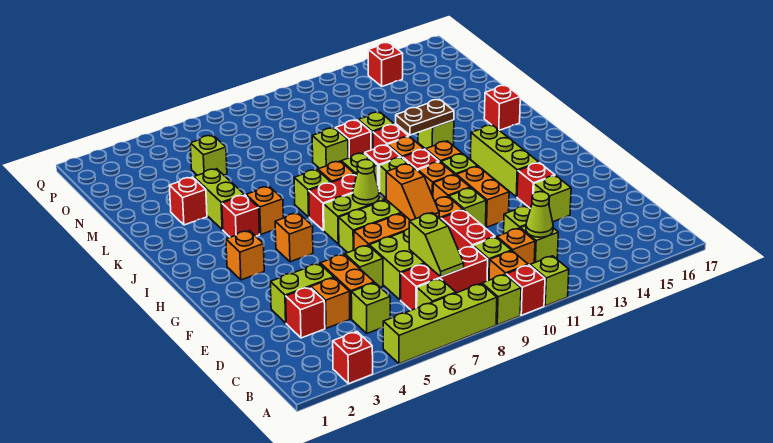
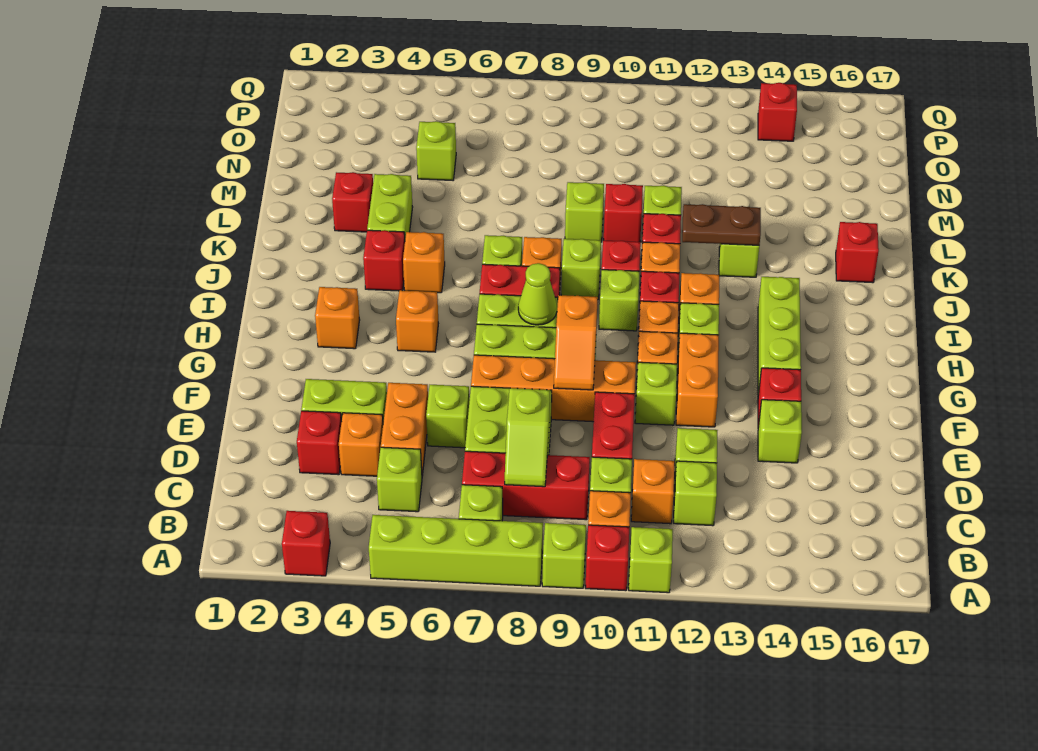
lime cone C12 level 2 -> none

